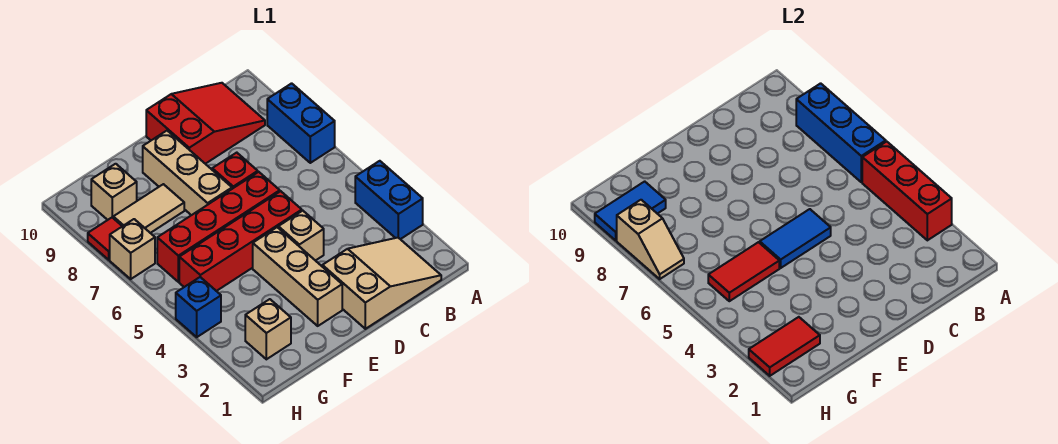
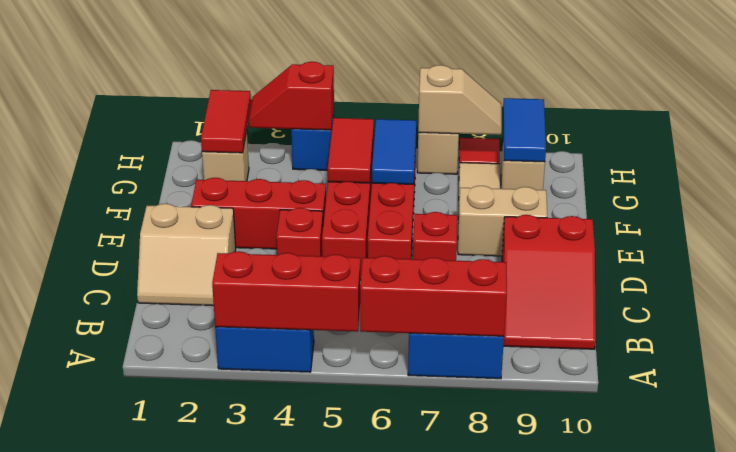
blue brick A6:A8 level 2 -> red brick A6:A8 level 2
tan slope B1:D2 level 1 top D -> tan slope C1:D2 level 1 top D
tan brick D4 level 1 -> red brick D4 level 1
blue tile D5:E5 level 2 -> blue tile F6:G6 level 2
tan brick E2:E4 level 1 -> red brick E2:E4 level 1
tan brick E7:E9 level 1 -> tan brick E8:E9 level 1
none -> red slope H3:H4 level 2 top 4
tan slope H7:H8 level 2 top 8 -> tan slope H7:H8 level 2 top 7

